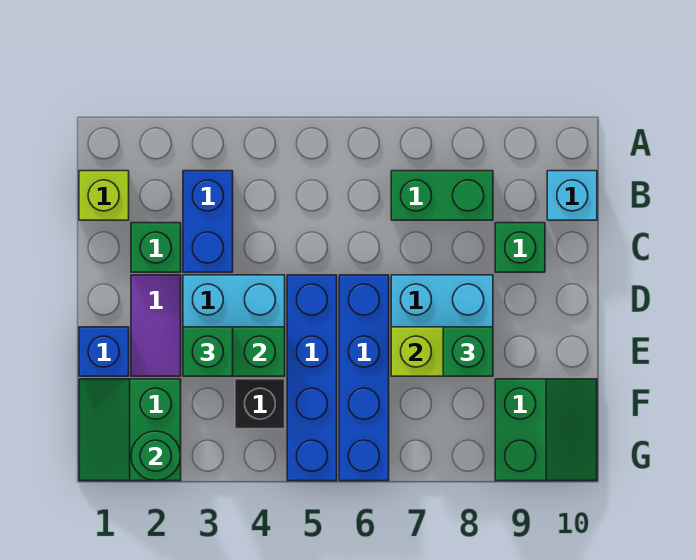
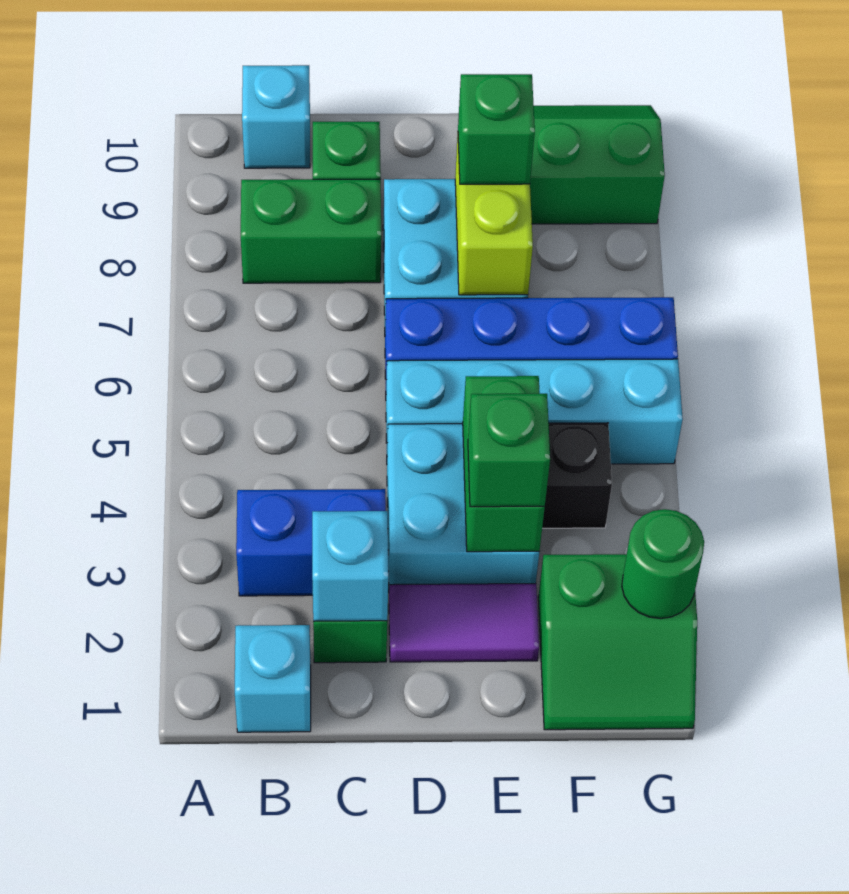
lime brick B1 level 1 -> cyan brick B1 level 1
green brick B7:B8 level 1 -> green brick B8:C8 level 1
none -> cyan brick C2 level 2
blue brick D5:G5 level 1 -> cyan brick D5:G5 level 1
blue brick E1 level 1 -> none

